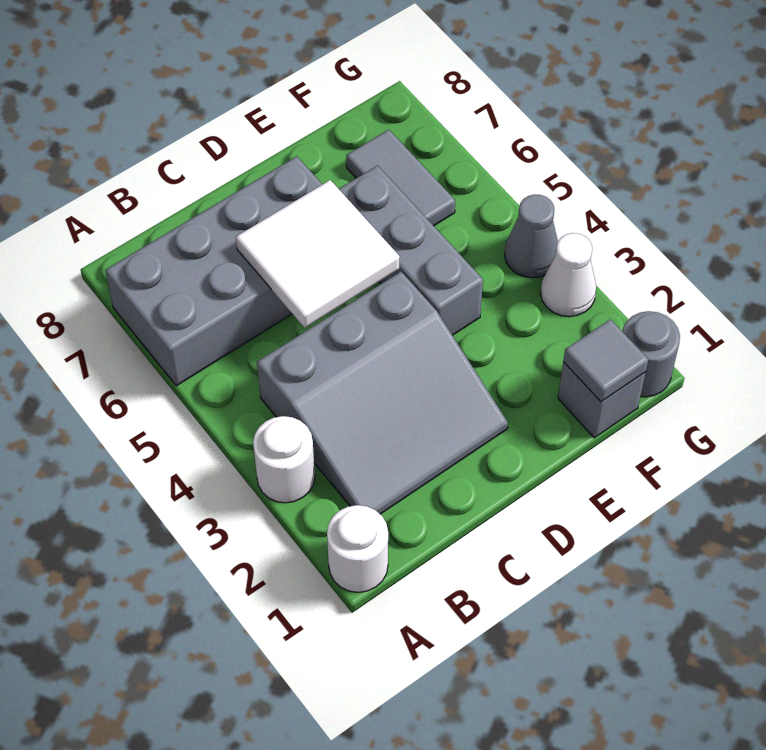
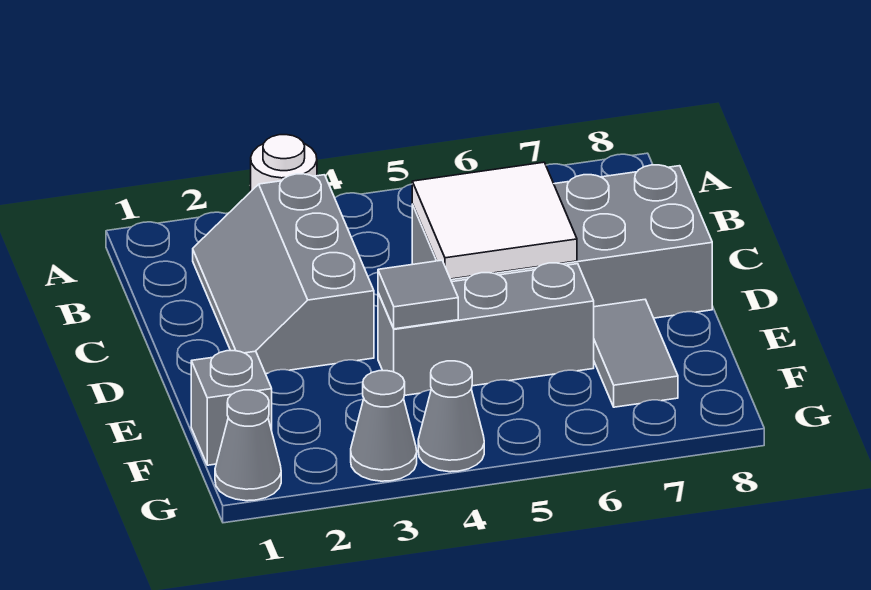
white round brick A1 level 1 -> none
grey brick A6:D7 level 1 -> grey brick C5:D8 level 1
grey slope B2:D4 level 1 top 4 -> grey slope B2:D3 level 1 top 3
grey tile F1 level 2 -> grey tile E4 level 2
grey tile F6:F7 level 1 -> grey tile E7:F7 level 1
grey round brick G1 level 1 -> grey cone G1 level 1
white cone G3 level 1 -> grey cone G3 level 1

